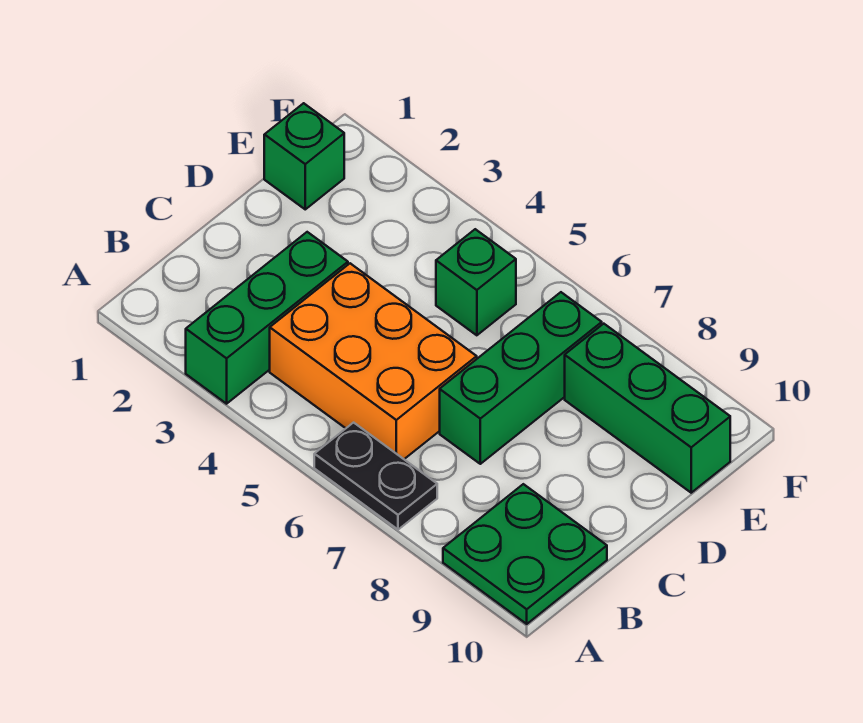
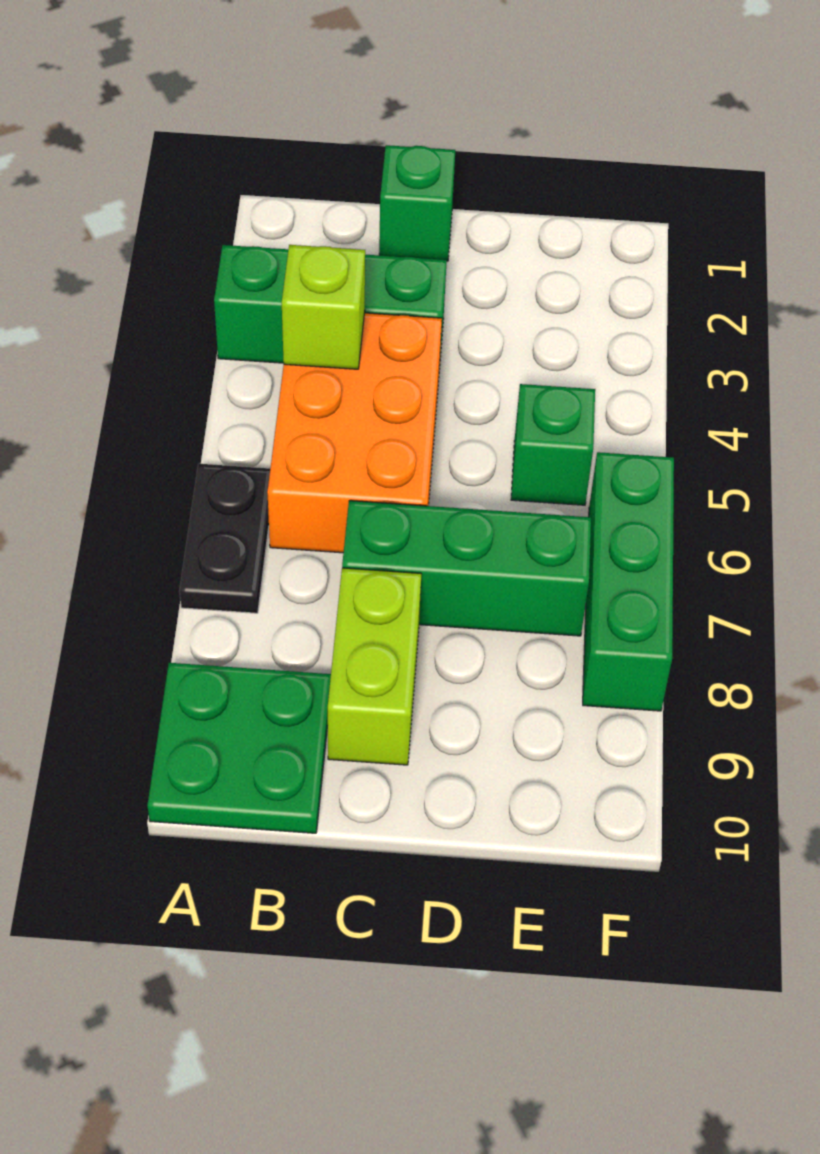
none -> lime brick B4 level 2
none -> lime brick C8:C9 level 1
green brick E1 level 1 -> green brick C1 level 1
green brick E8:E10 level 1 -> green brick F6:F8 level 1

